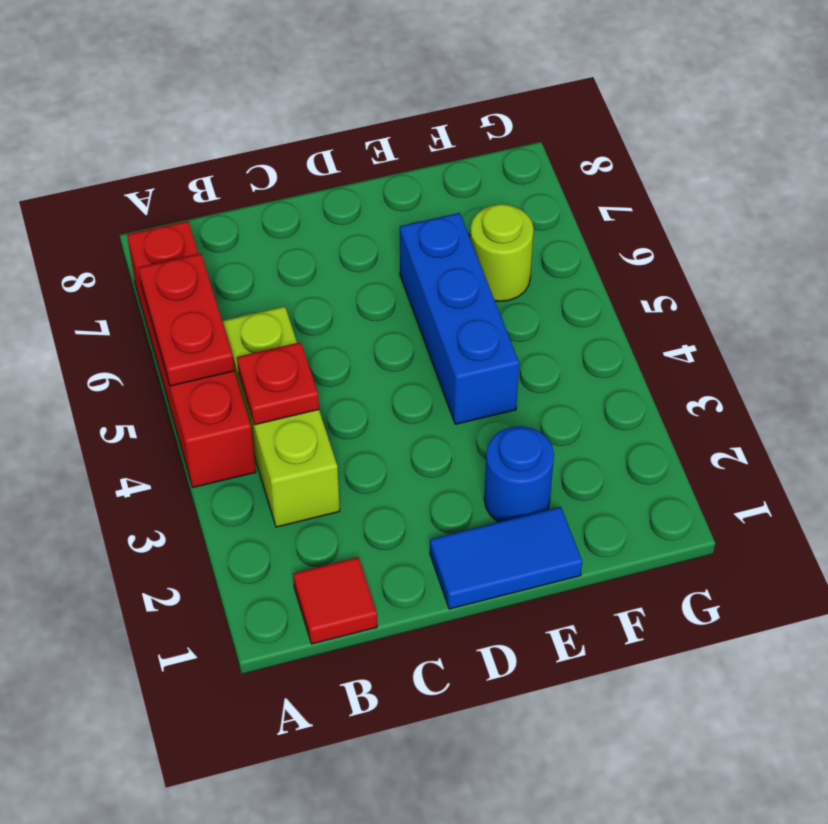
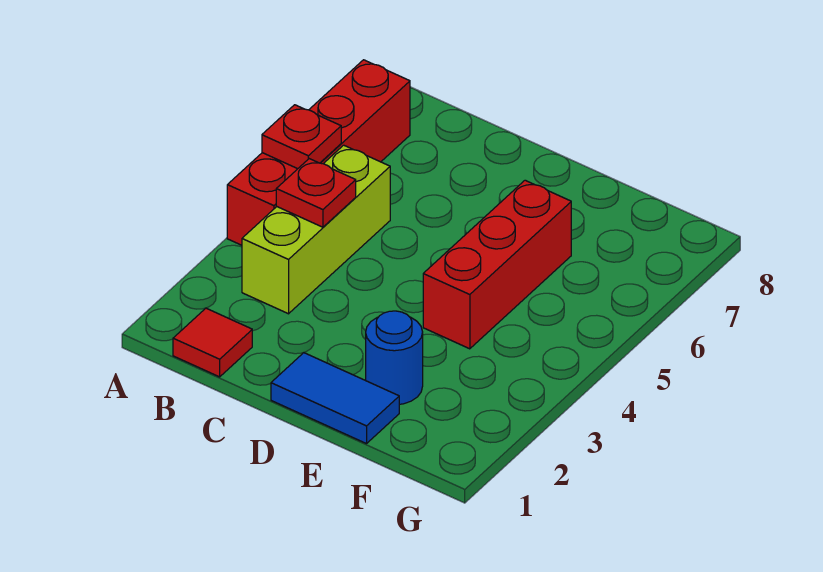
red plate A5:A6 level 2 -> red plate A5 level 2
blue brick E4:E6 level 1 -> red brick E4:E6 level 1
lime round brick F6 level 1 -> none

